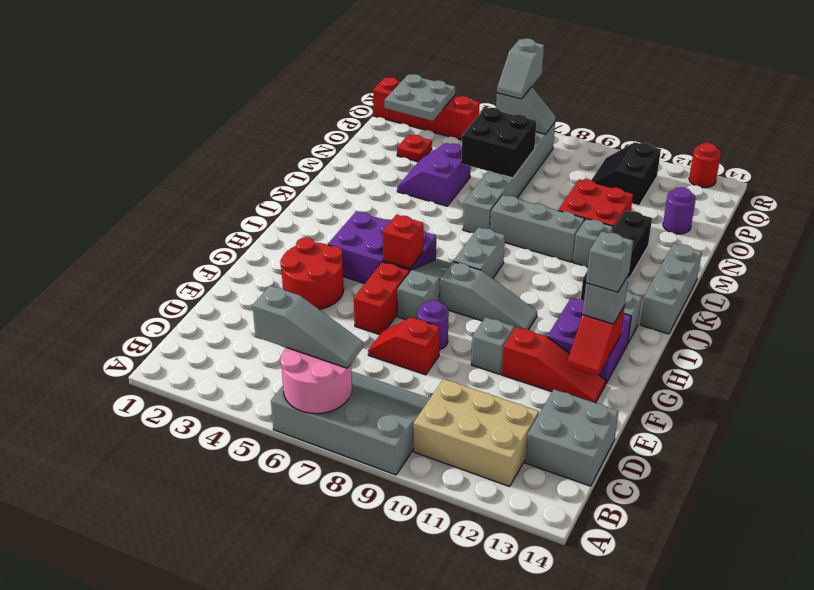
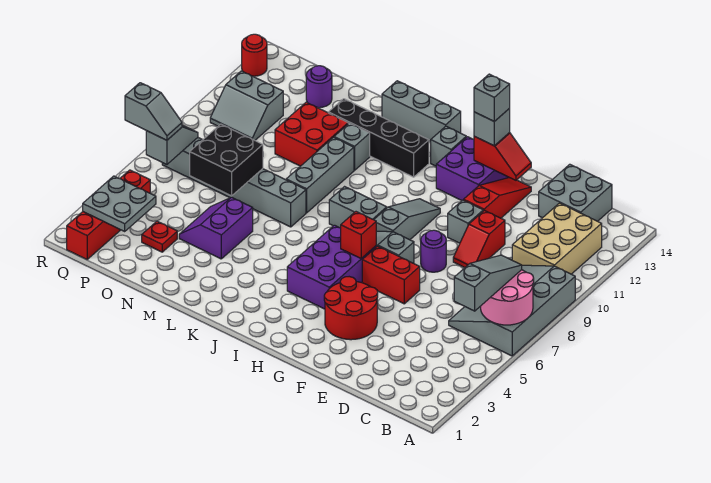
red slope E7:E8 level 1 top 8 -> red slope E9:E10 level 1 top 10
purple slope M4:N5 level 1 top 5 -> purple slope M4:N5 level 1 top M
black slope P10:Q11 level 1 top 11 -> grey slope P10:Q11 level 1 top 11

